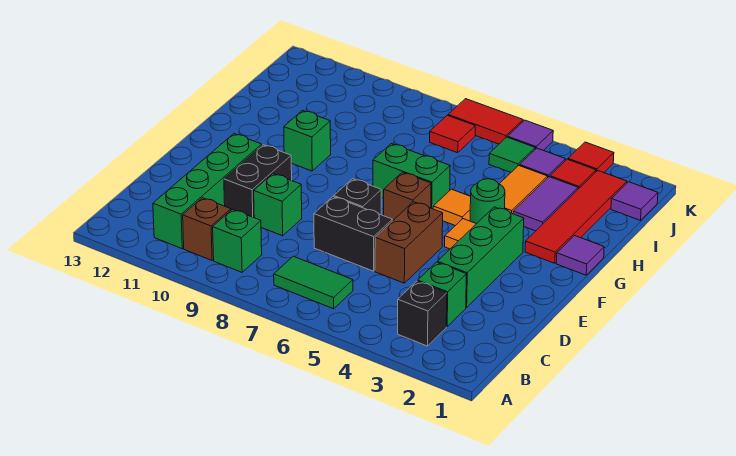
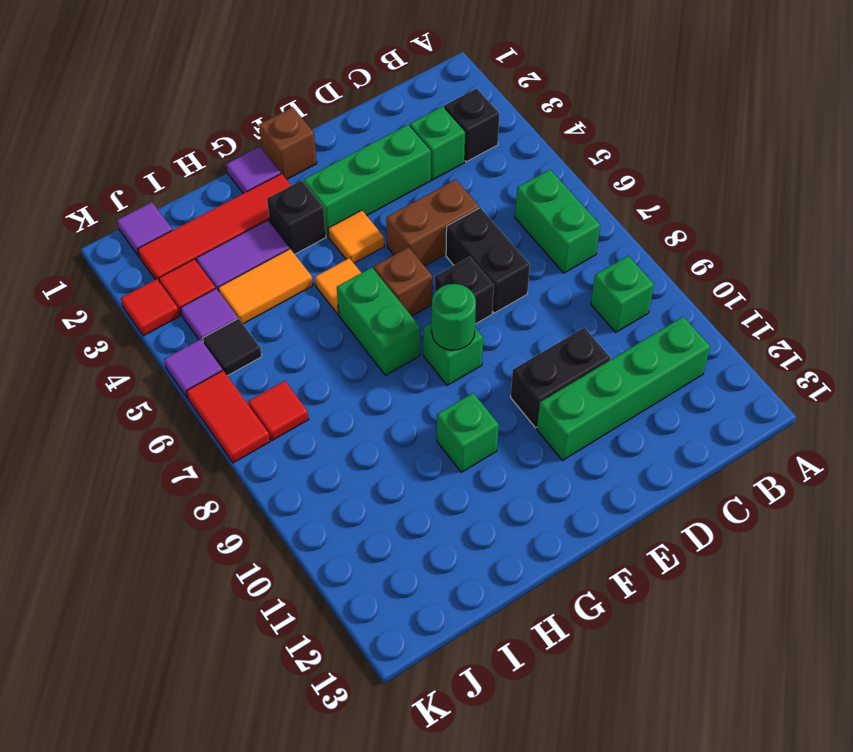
green tile B6:B7 level 1 -> green brick B6:B7 level 1
brown brick B10 level 1 -> brown brick F1 level 1
green brick D9 level 1 -> green brick F8 level 1
none -> black brick G3 level 1
green round brick G4 level 1 -> green round brick F8 level 2
green tile J5 level 1 -> black tile J5 level 1

